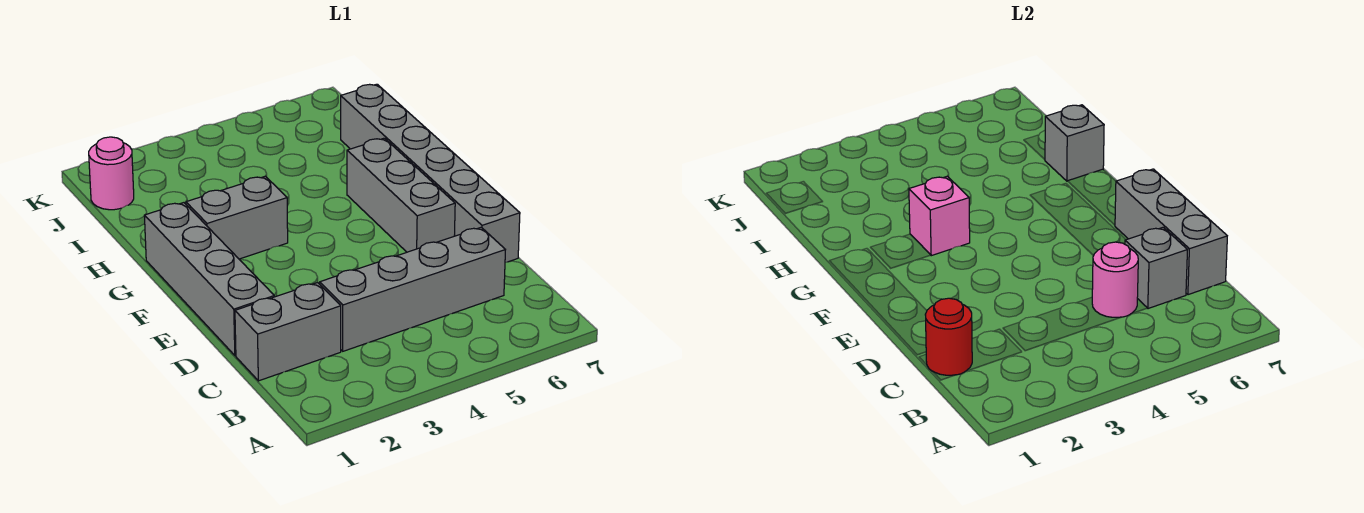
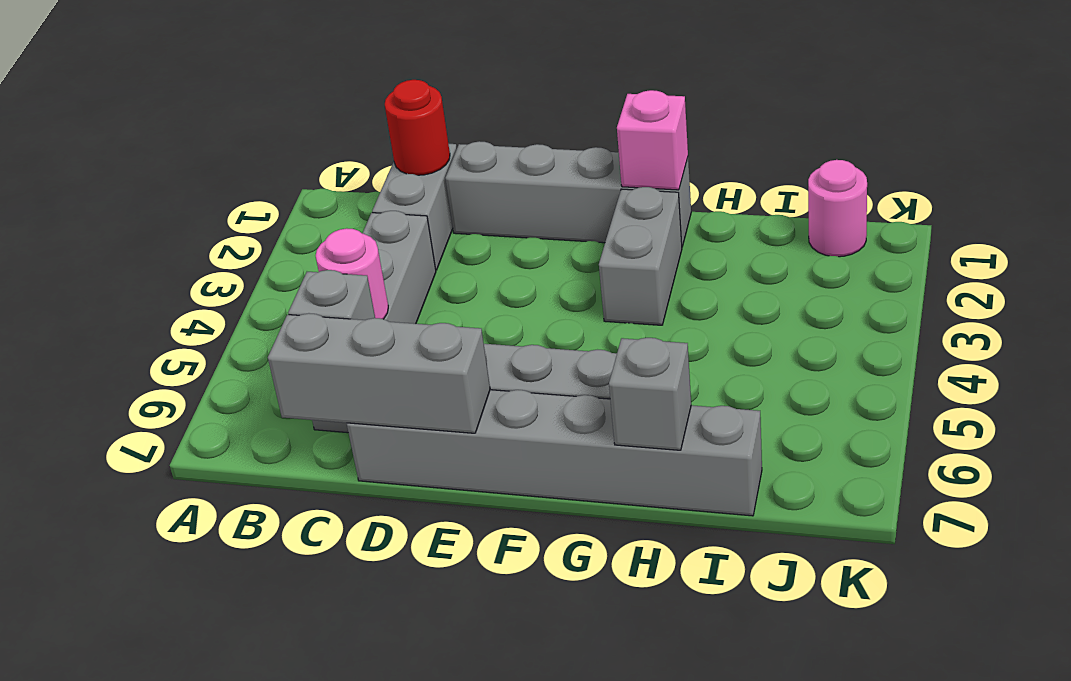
pink brick G3 level 2 -> pink brick G1 level 2

